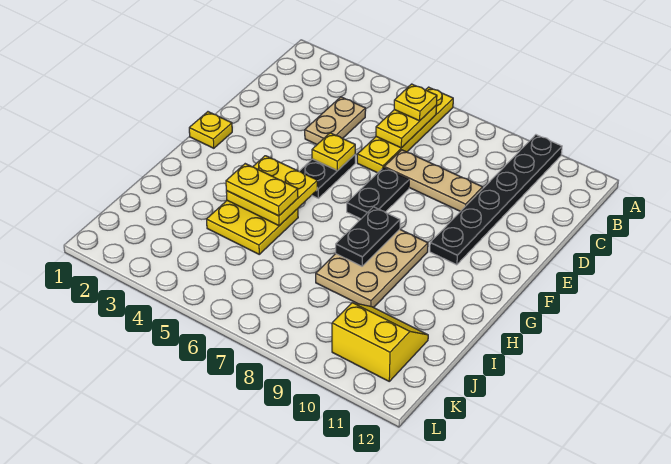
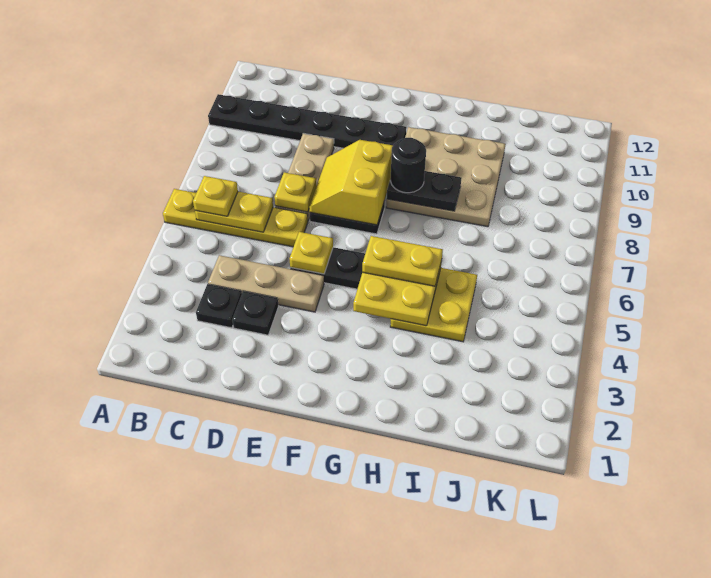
none -> black plate C3 level 1
tan plate C4:D4 level 1 -> tan plate C4:E4 level 1
none -> black plate D3 level 1
yellow plate F1 level 1 -> yellow plate D7 level 2
tan plate G8:I9 level 1 -> tan plate G8:I10 level 1
none -> black round brick G8 level 3
yellow plate H4:H5 level 3 -> yellow plate G5:H5 level 3
yellow slope J10:K11 level 1 top K -> yellow slope E7:F8 level 2 top F

